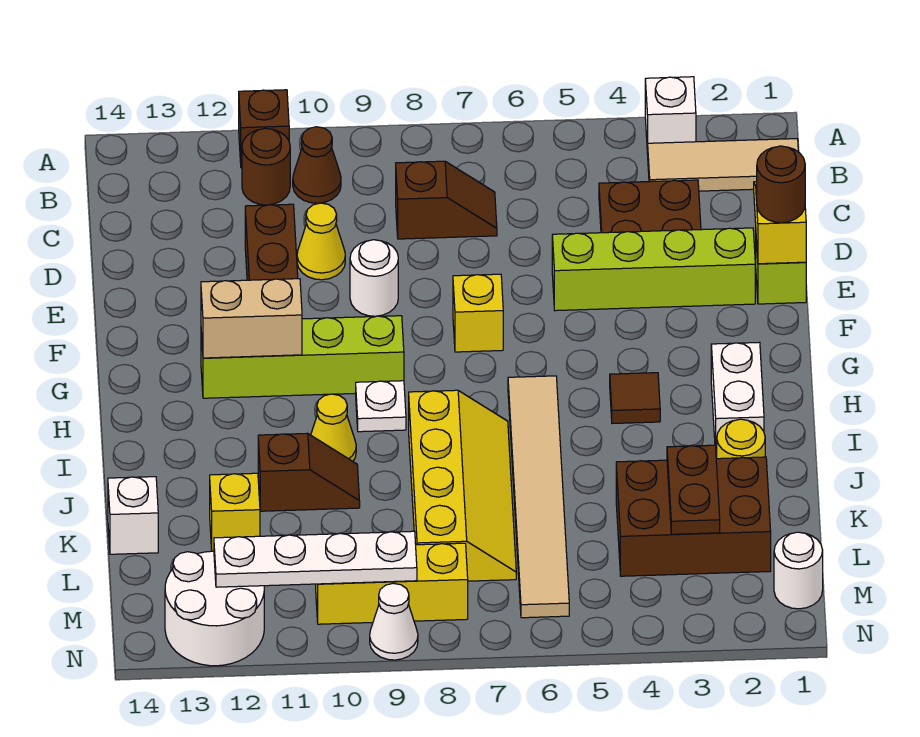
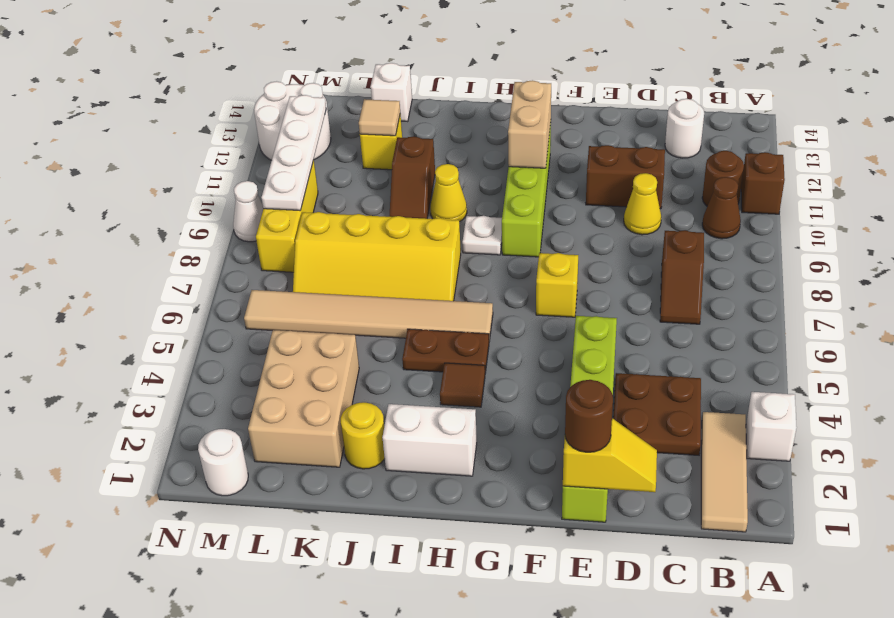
white round brick E9 level 1 -> white round brick C13 level 1
brown brick K2:L4 level 1 -> tan brick K2:L4 level 1
brown plate K3:L3 level 2 -> brown plate H5:I5 level 1
none -> tan tile K12 level 2

